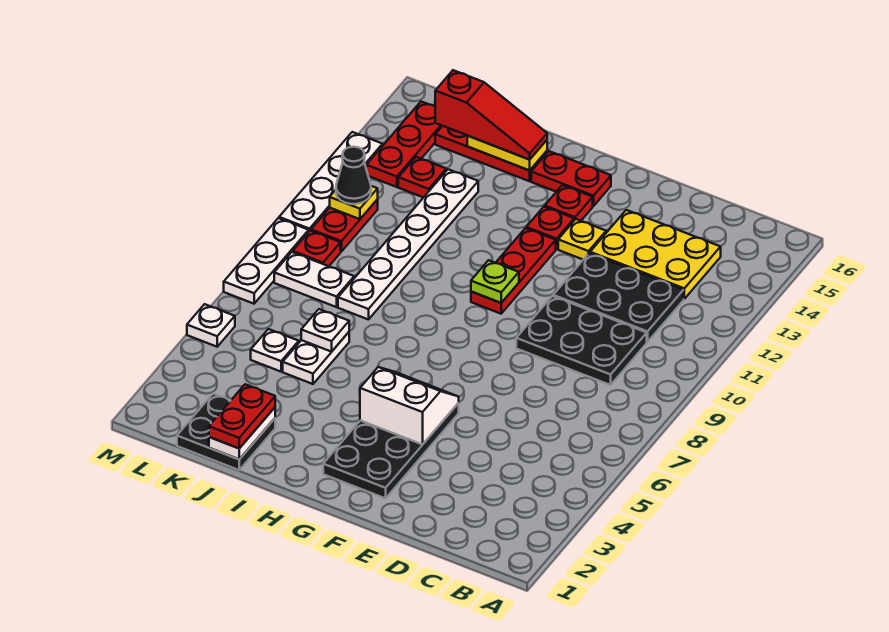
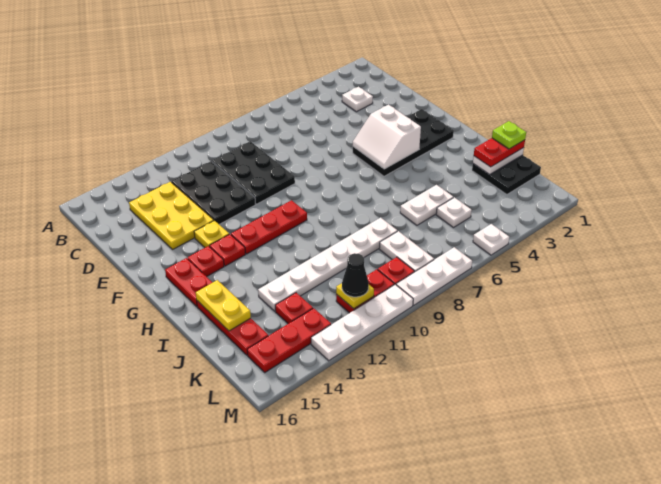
lime plate G10 level 2 -> lime plate J1 level 4
red slope I15:K15 level 3 top K -> none
white plate J6 level 2 -> white plate C3 level 1

